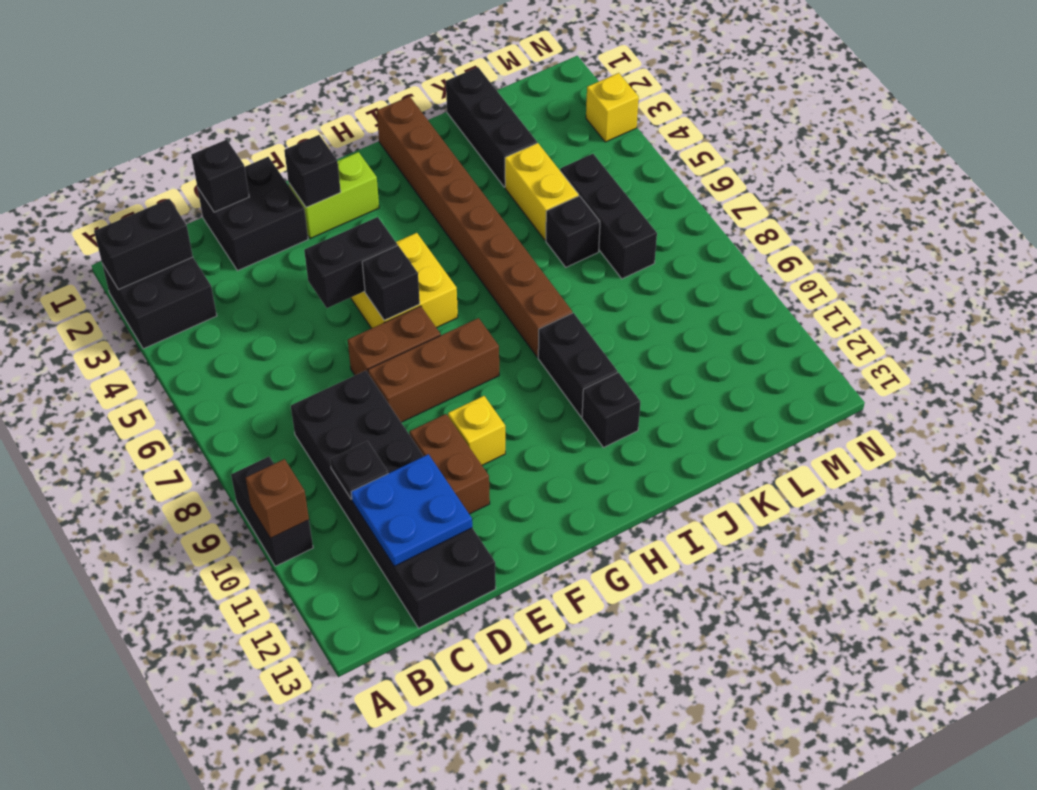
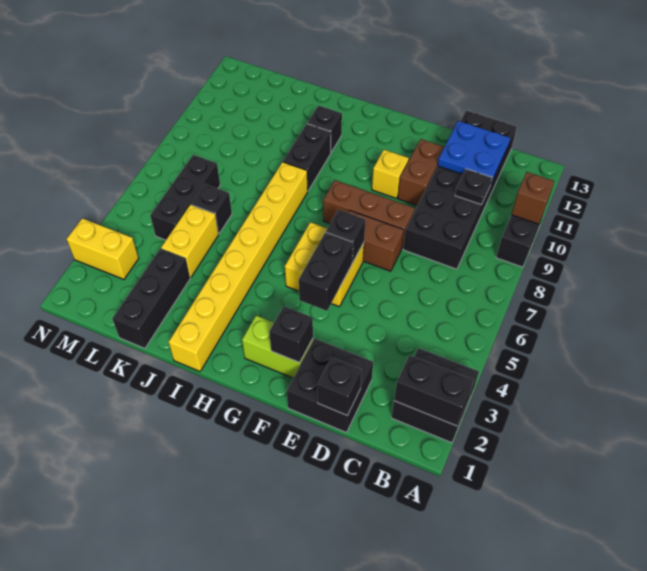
black brick E5:F5 level 2 -> black brick F4:F5 level 2
brown brick I1:I8 level 1 -> yellow brick I1:I8 level 1
yellow brick N3 level 1 -> yellow brick M3:N3 level 1

